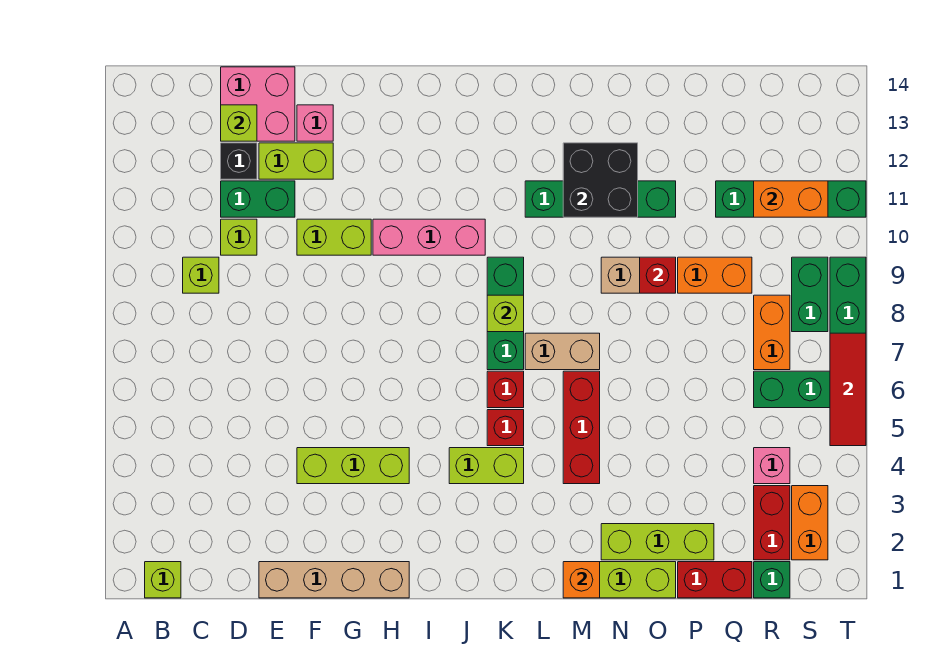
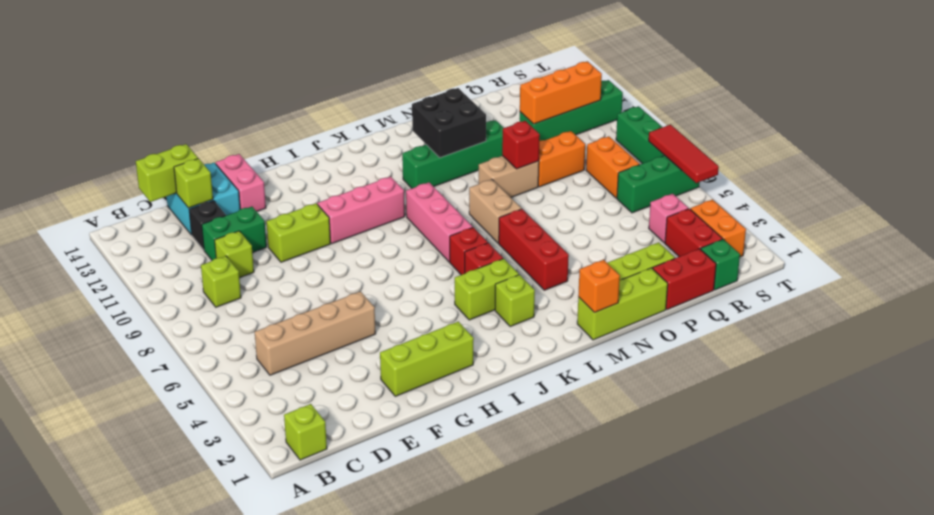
pink brick D13:E14 level 1 -> cyan brick D13:E14 level 1
tan brick E1:H1 level 1 -> tan brick C5:F5 level 1
lime brick E12:F12 level 1 -> lime brick C14:D14 level 2
lime brick F4:H4 level 1 -> lime brick F2:H2 level 1
pink brick F13 level 1 -> pink brick F13:F14 level 1
green brick K7:K9 level 1 -> pink brick K7:K9 level 1
lime brick K8 level 2 -> lime brick K3 level 1
tan brick L7:M7 level 1 -> tan brick M7:M8 level 1
orange brick R11:S11 level 2 -> orange brick Q11:S11 level 2
green brick S8:S9 level 1 -> none

